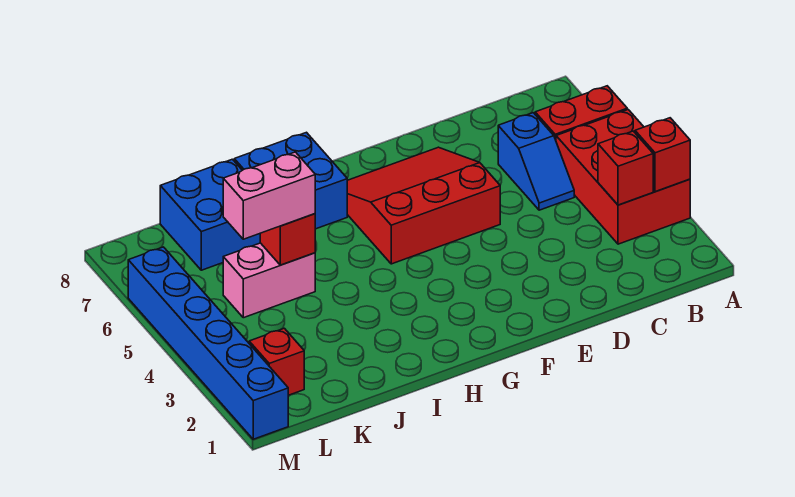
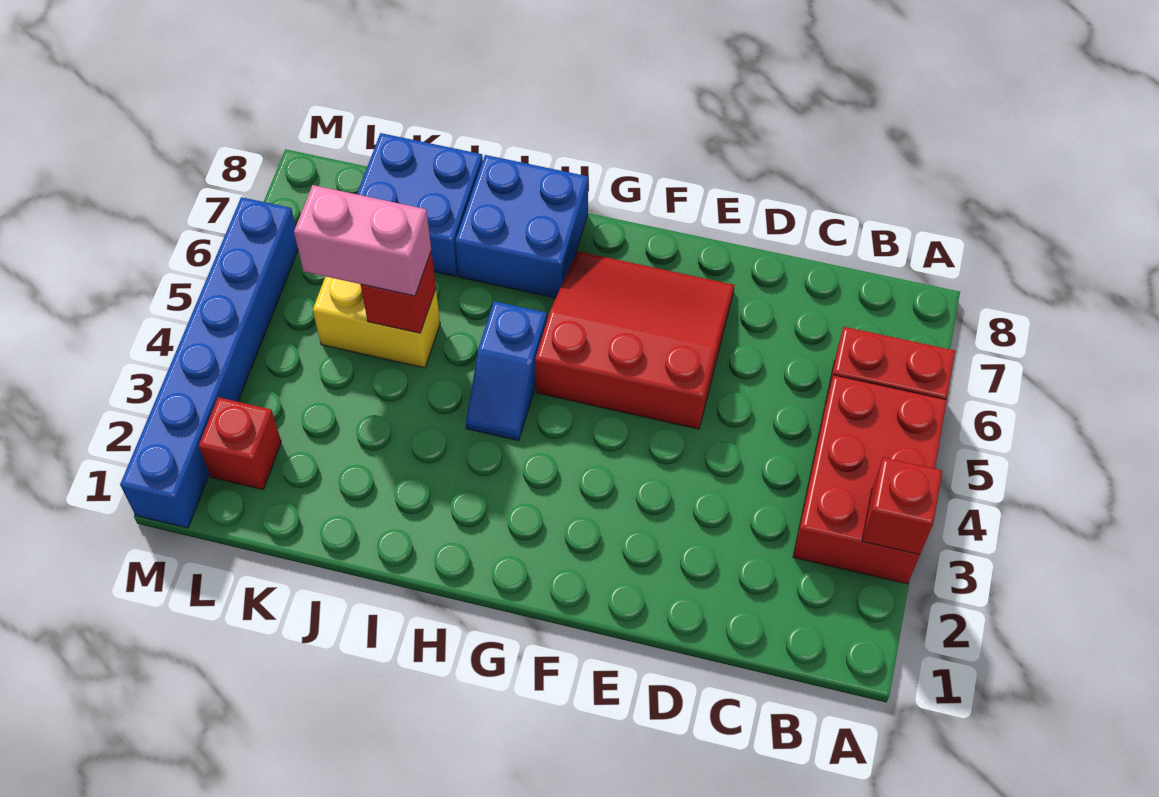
red brick B3 level 2 -> none
blue slope C5:C6 level 1 top 6 -> blue slope H4:H5 level 1 top 5
pink brick J5:K5 level 1 -> yellow brick J5:K5 level 1

